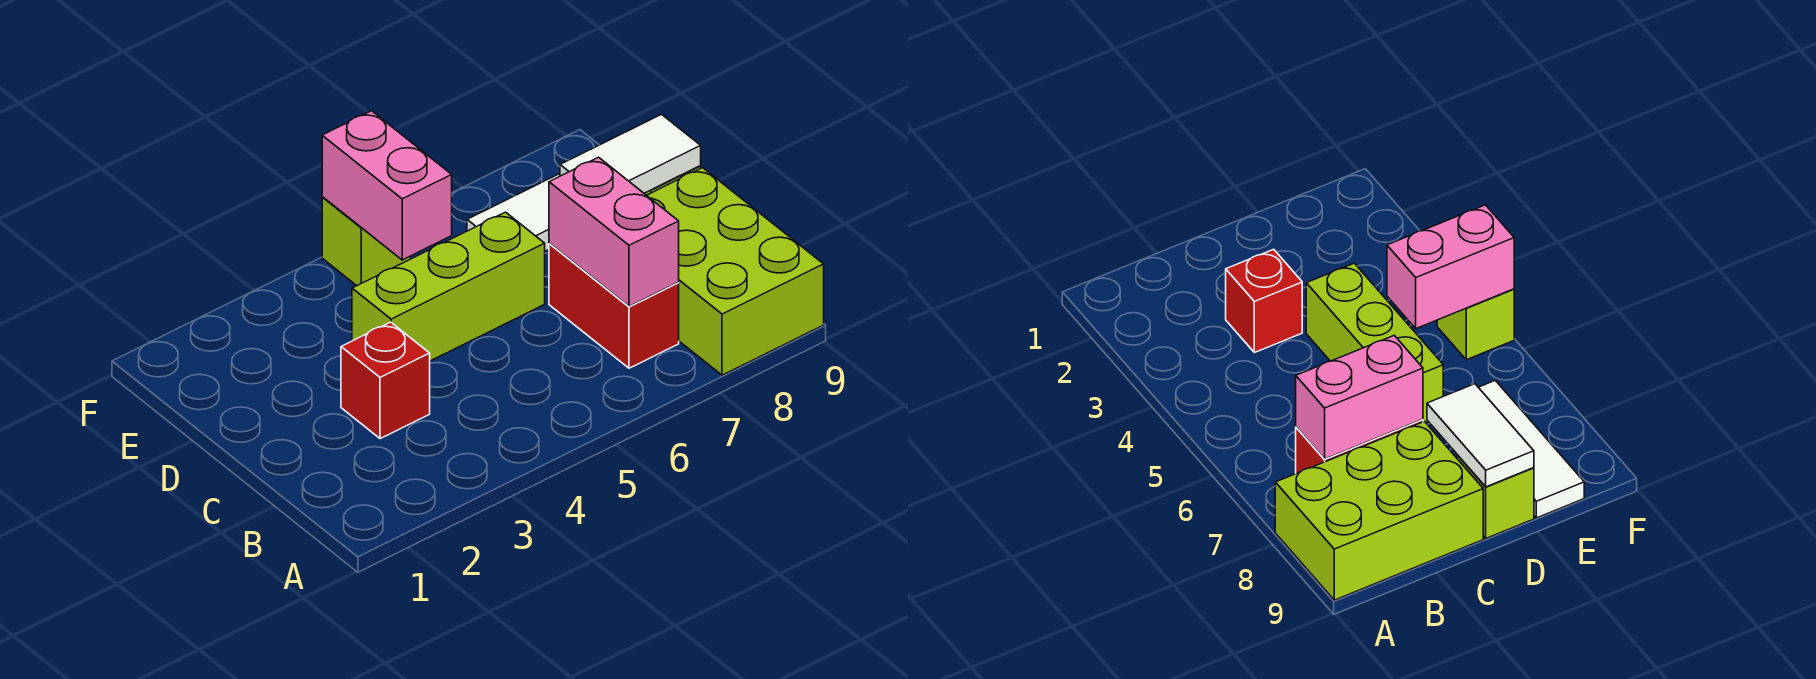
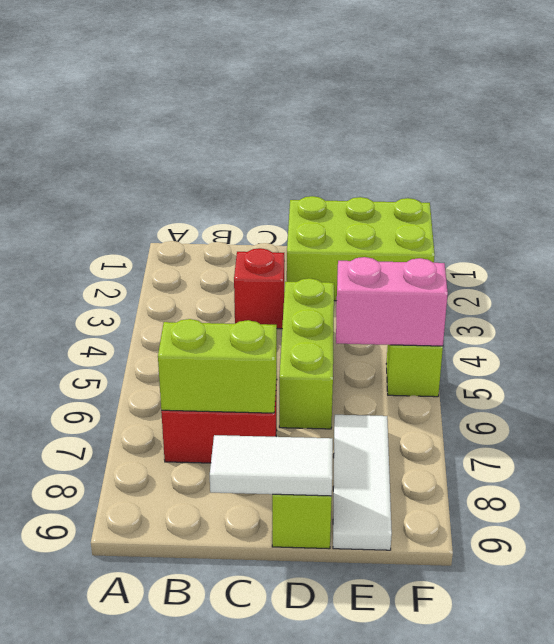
lime brick A8:C9 level 1 -> lime brick D1:F2 level 1
pink brick B7:C7 level 2 -> lime brick B7:C7 level 2
white tile D8:D9 level 2 -> white tile C9:D9 level 2

